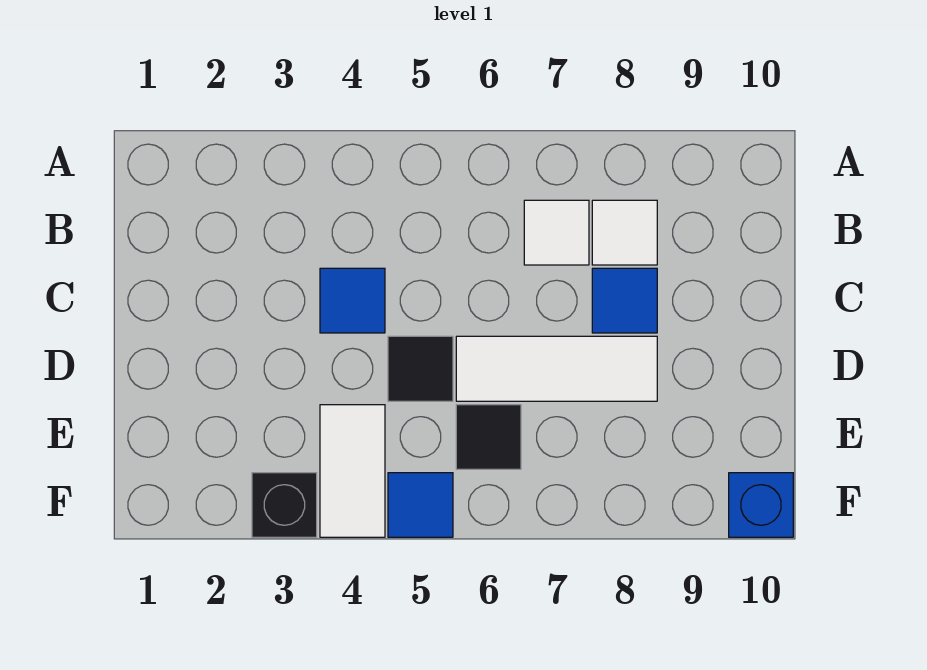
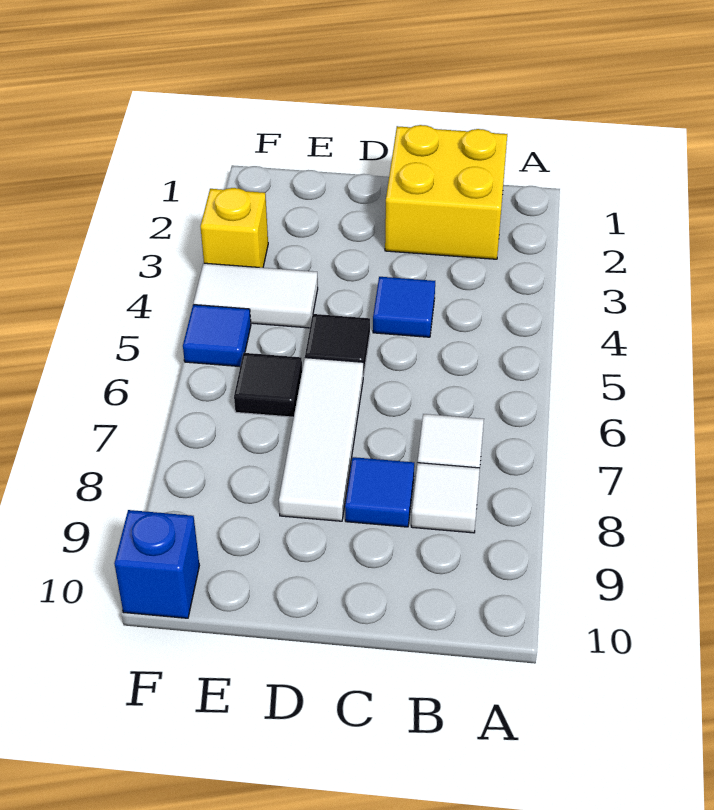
none -> yellow brick B1:C2 level 1
black brick F3 level 1 -> yellow brick F3 level 1

